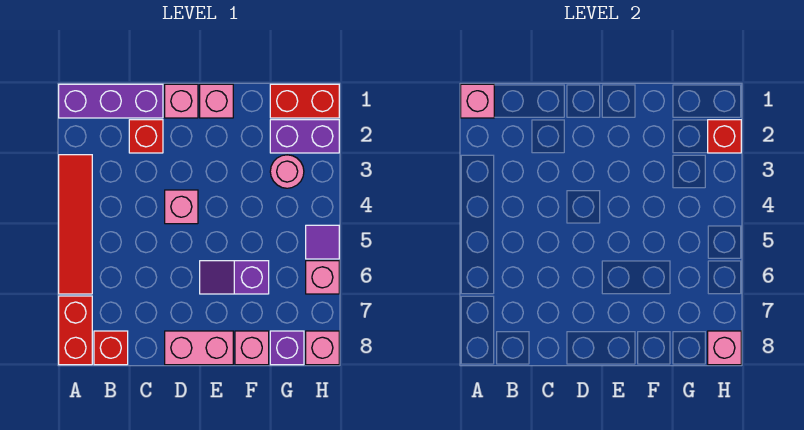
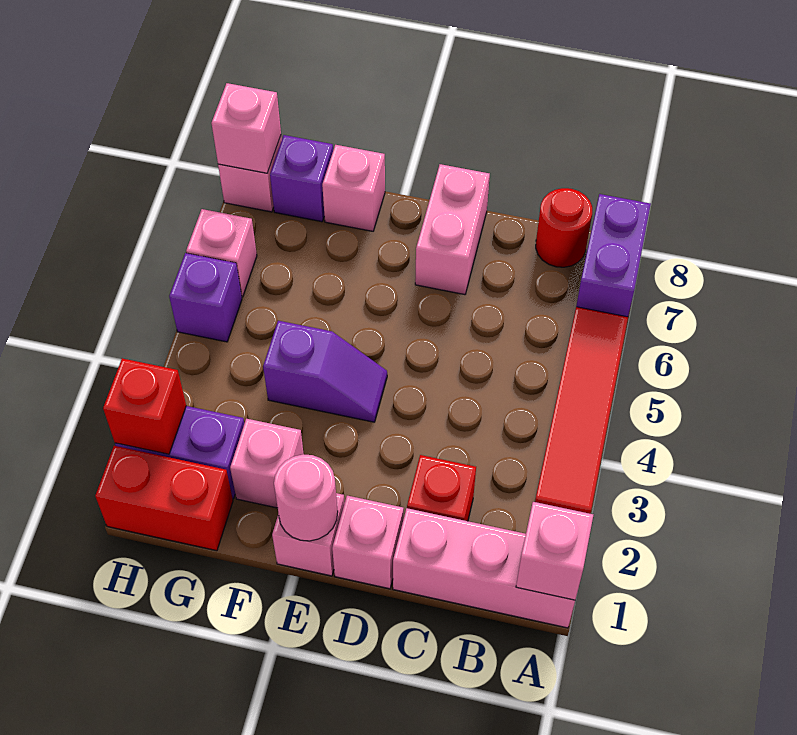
purple brick A1:C1 level 1 -> pink brick A1:C1 level 1
red brick A7:A8 level 1 -> purple brick A7:A8 level 1
red brick B8 level 1 -> red round brick B8 level 1
pink brick D4 level 1 -> pink brick F2 level 1
pink brick D8:E8 level 1 -> pink brick D7:D8 level 1
purple slope E6:F6 level 1 top F -> purple slope E4:F4 level 1 top F
pink round brick G3 level 1 -> pink round brick E1 level 2
purple tile H5 level 1 -> purple brick H5 level 1

